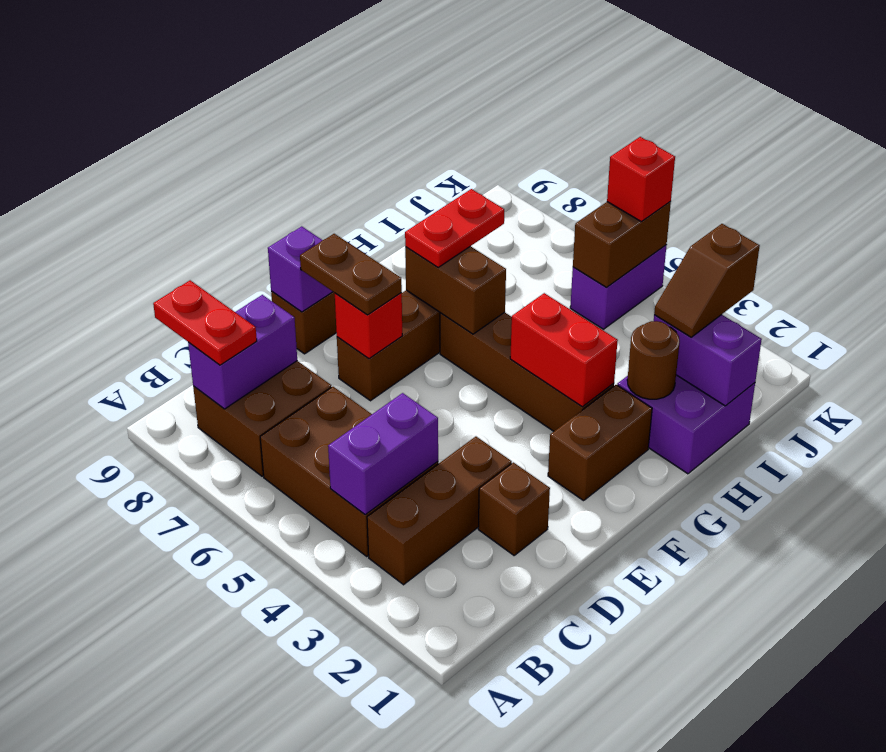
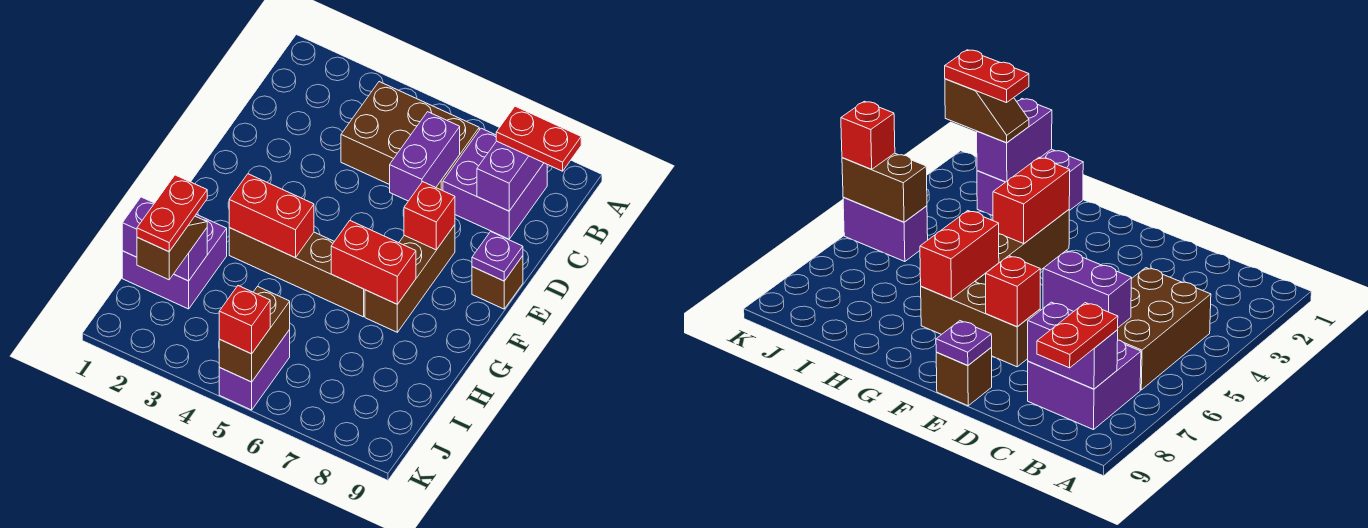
brown brick B3:D3 level 1 -> none
purple brick B4:C4 level 2 -> purple brick C6:D6 level 2
brown brick B7:C8 level 1 -> purple brick B7:C8 level 1
brown brick D2 level 1 -> none
brown plate E7:E8 level 3 -> none
purple brick E9 level 2 -> purple plate E9 level 2
brown brick F2:G2 level 1 -> none
brown brick G6:G7 level 2 -> red brick G6:G7 level 2
red plate G7:H7 level 3 -> red plate I2:J2 level 4
brown round brick H2 level 2 -> none

